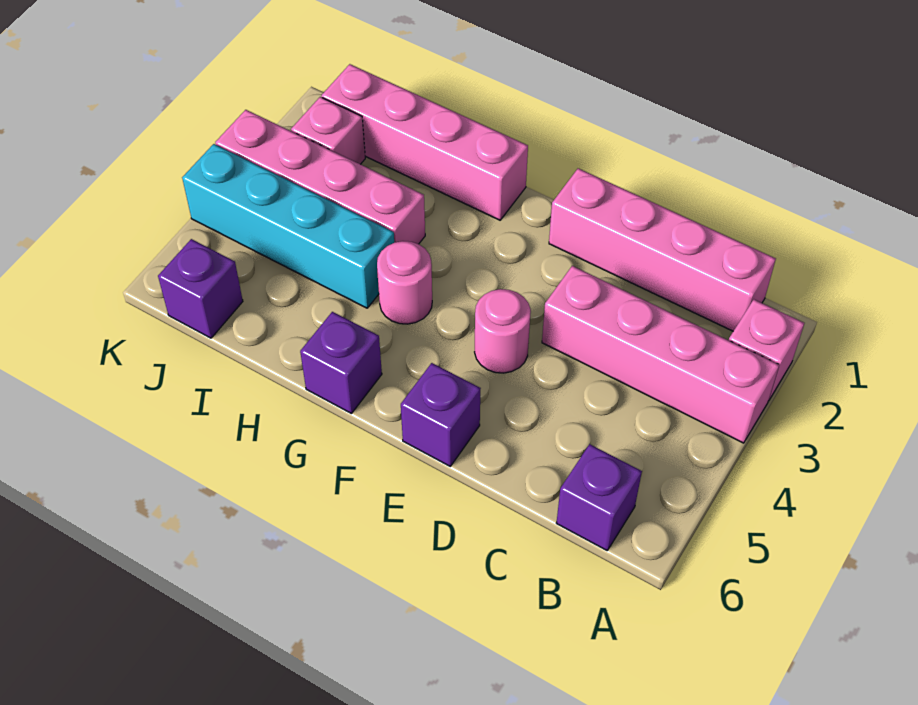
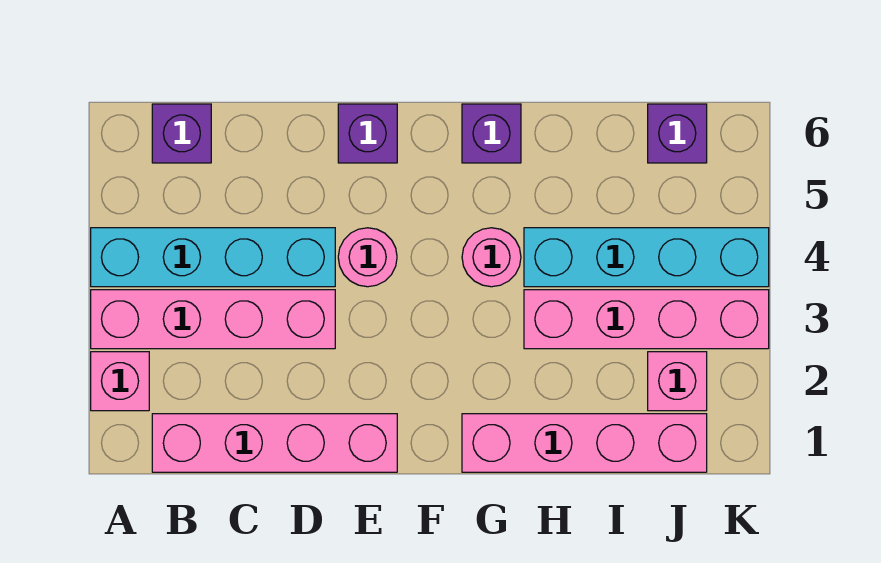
none -> cyan brick A4:D4 level 1

